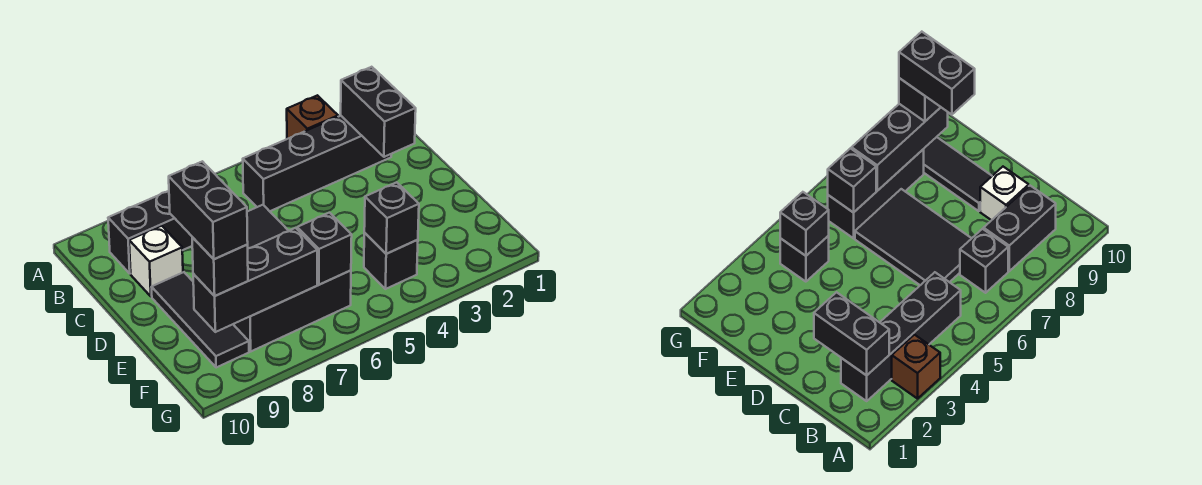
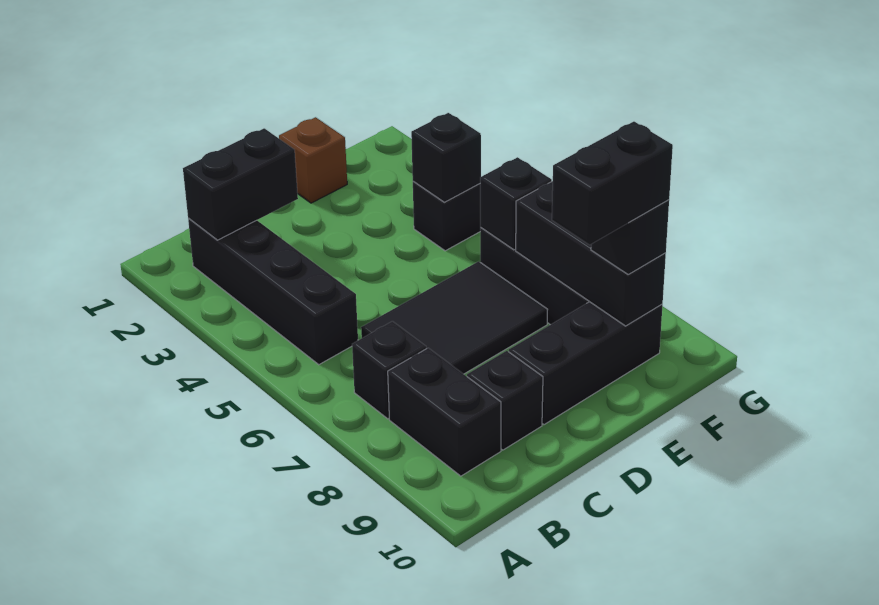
brown brick A3 level 1 -> brown brick E1 level 1
white brick C9 level 1 -> black brick C9 level 1
black tile D9:F9 level 1 -> black brick D9:F9 level 1

